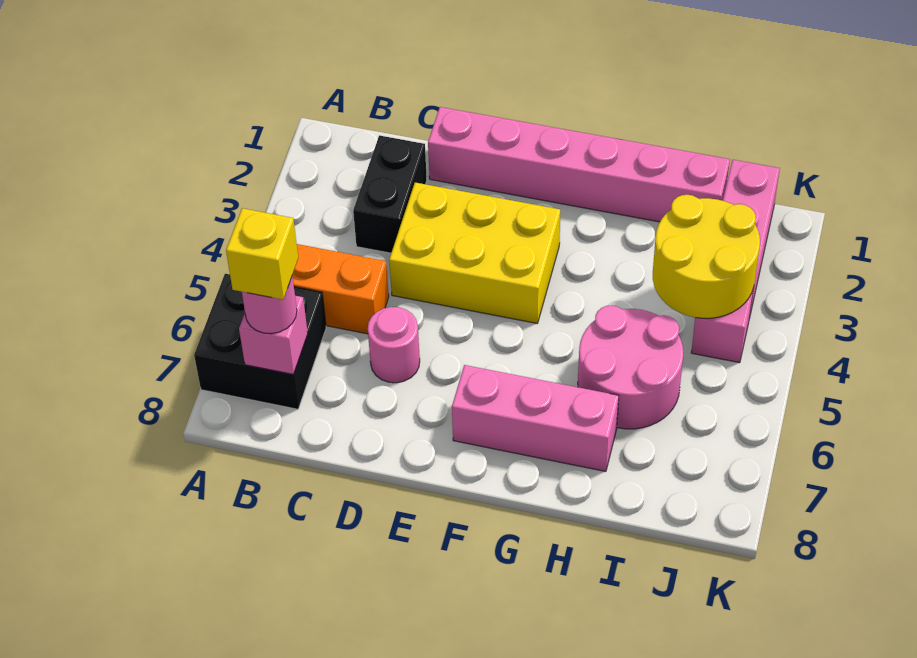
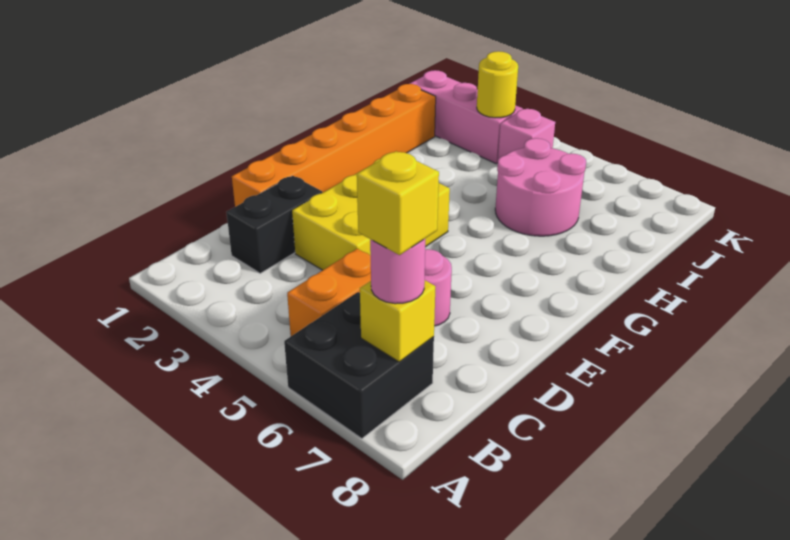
pink brick B7 level 2 -> yellow brick B7 level 2
black brick C2:C3 level 1 -> black brick C2:D2 level 1
pink brick D1:I1 level 1 -> orange brick D1:I1 level 1
pink brick F7:H7 level 1 -> none
yellow round brick I3:J4 level 2 -> yellow round brick J3 level 2

